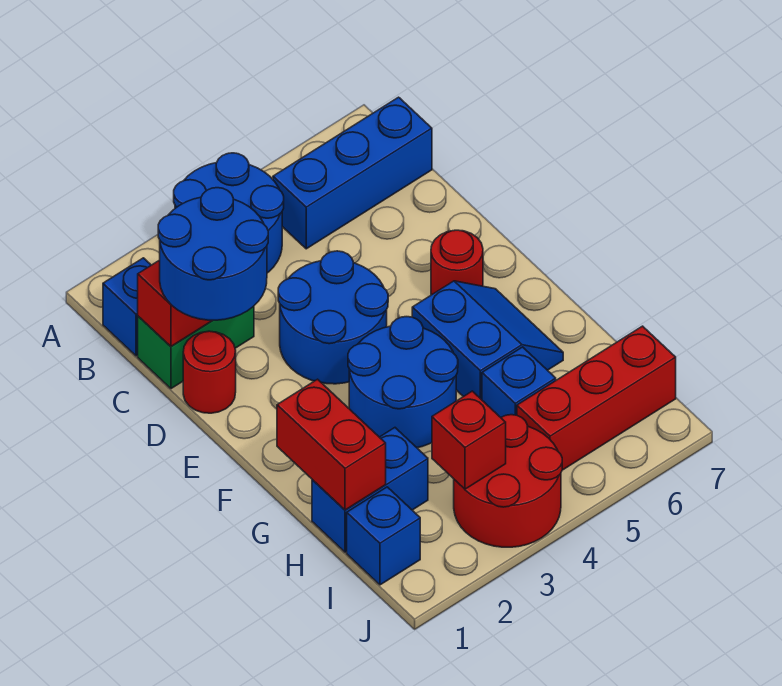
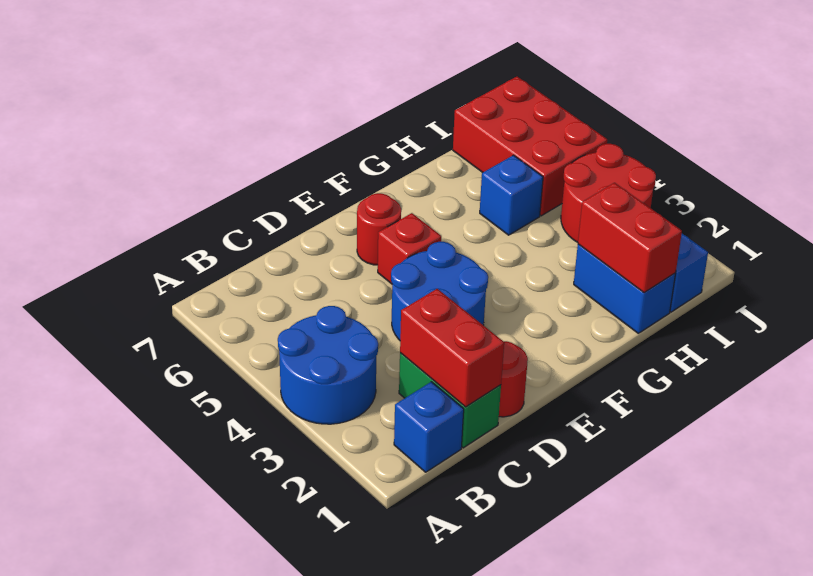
blue brick B5:B7 level 1 -> none
blue round brick C1:D2 level 3 -> none
blue round brick F3:G4 level 1 -> none
blue slope F5:G6 level 1 top 5 -> none
red brick G1:H1 level 2 -> red brick H1:H2 level 2
red brick I3 level 2 -> red brick E5 level 1
red brick I5:I7 level 1 -> red brick I5:J7 level 1

